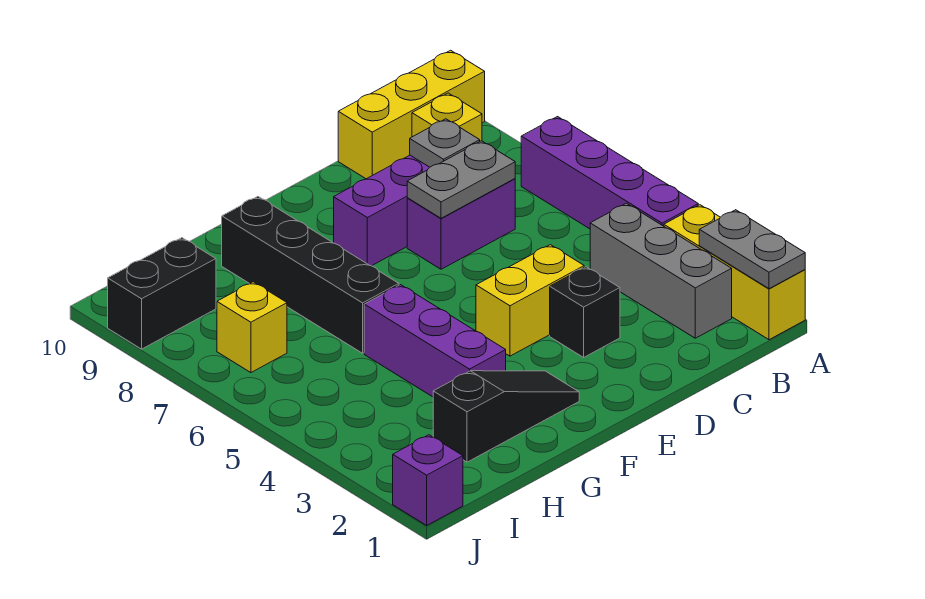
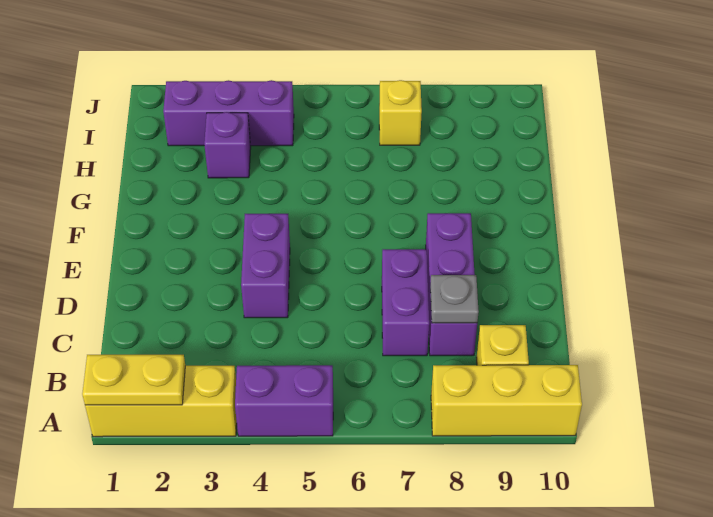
grey plate A1:A2 level 2 -> yellow plate A1:A2 level 2
purple brick A4:A7 level 1 -> purple brick A4:A5 level 1
yellow brick A10:C10 level 1 -> yellow brick A8:A10 level 1
grey brick B2:B4 level 1 -> none
grey plate C7:D7 level 2 -> none
black brick D3 level 1 -> none
yellow brick D4:E4 level 1 -> purple brick D4:E4 level 1
black slope F2:H2 level 1 top H -> none
purple brick G3:G5 level 1 -> purple brick I2:I4 level 1
black brick G6:G9 level 1 -> none
black brick I9:J9 level 1 -> none
purple brick J1 level 1 -> purple brick H3 level 1

